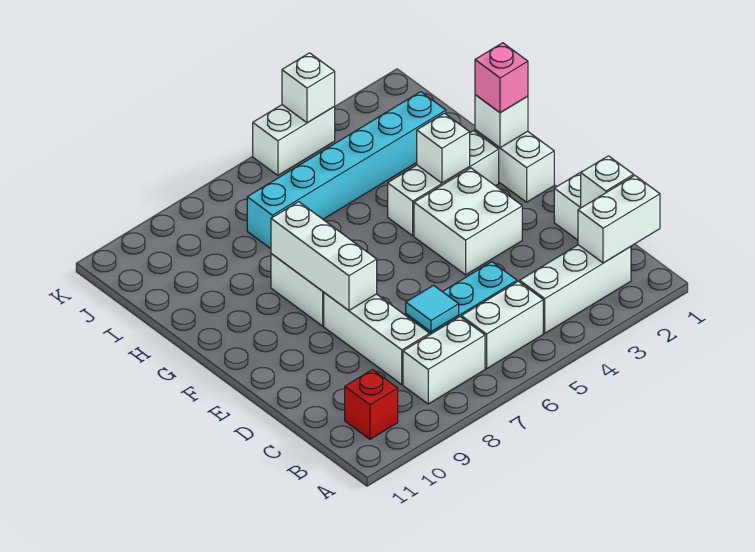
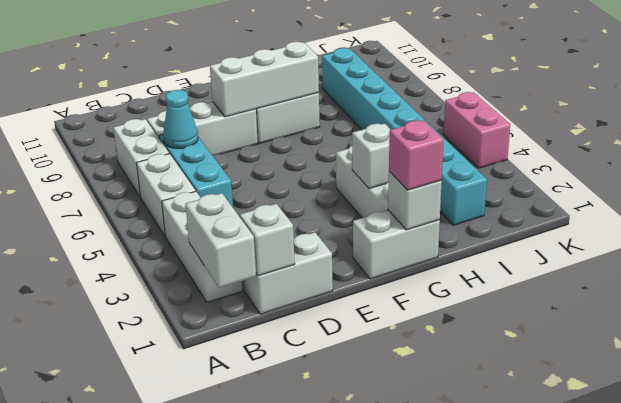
red brick B10 level 1 -> none
cyan tile C7 level 2 -> cyan cone C7 level 2
white brick E3:F4 level 1 -> none
cyan brick I2:I7 level 1 -> cyan brick I2:I9 level 1
white brick K4:K5 level 1 -> pink brick K4:K5 level 1
white brick K4 level 2 -> none

